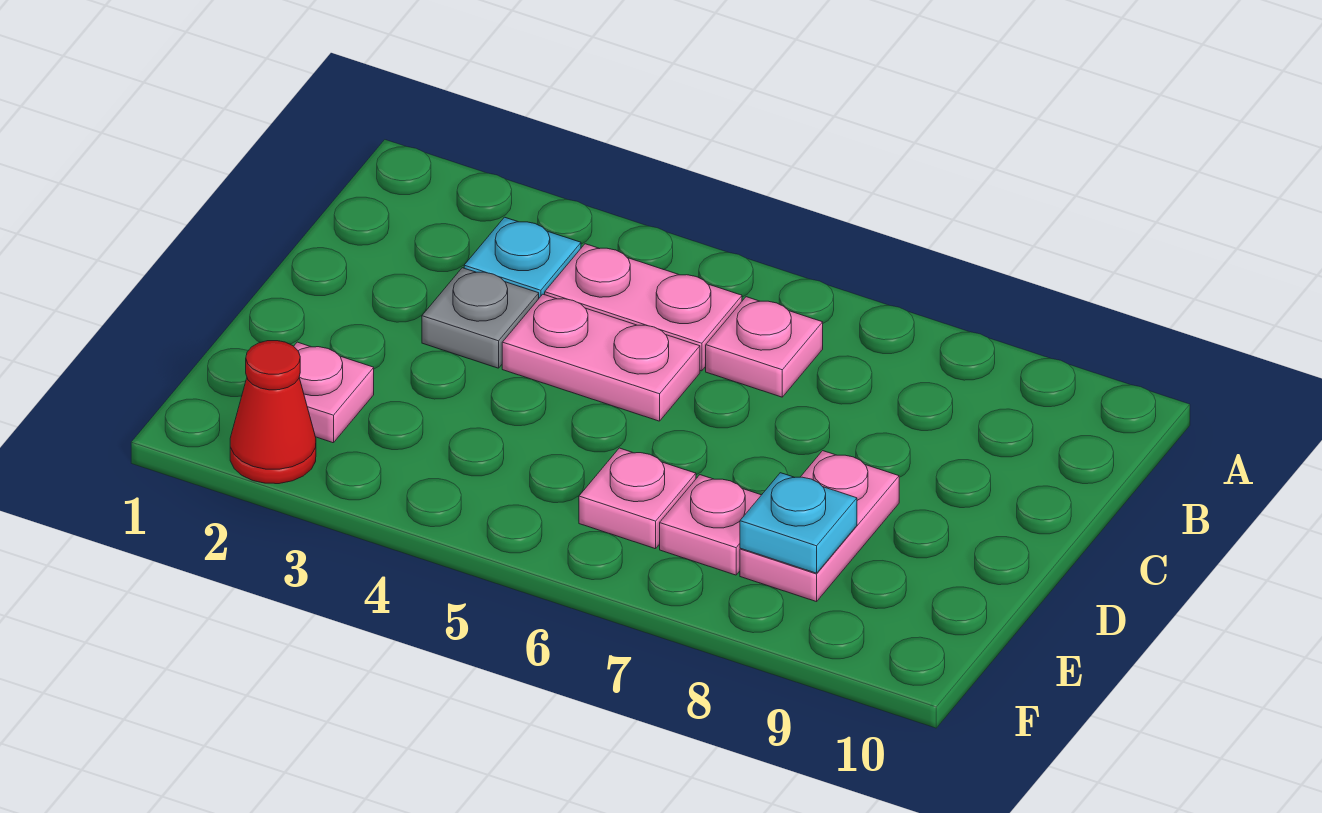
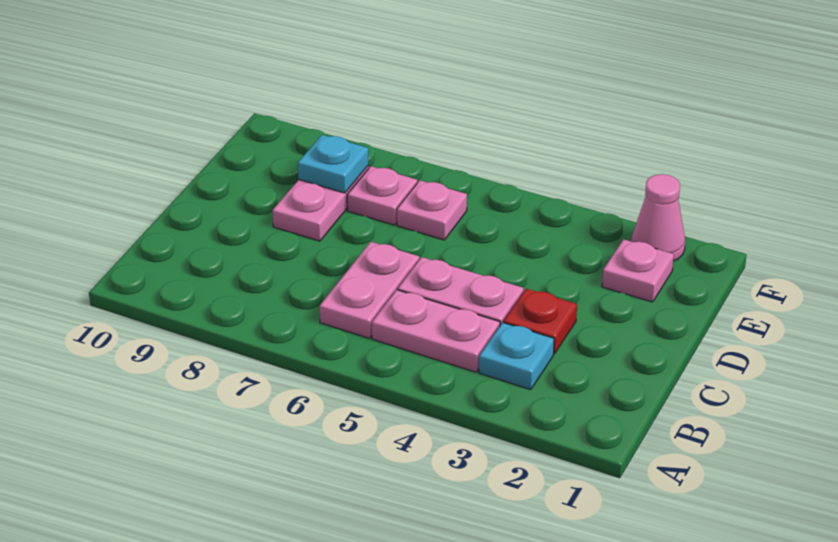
pink plate B6 level 1 -> pink plate B6:C6 level 1
grey plate C3 level 1 -> red plate C3 level 1
red cone F2 level 1 -> pink cone F2 level 1

